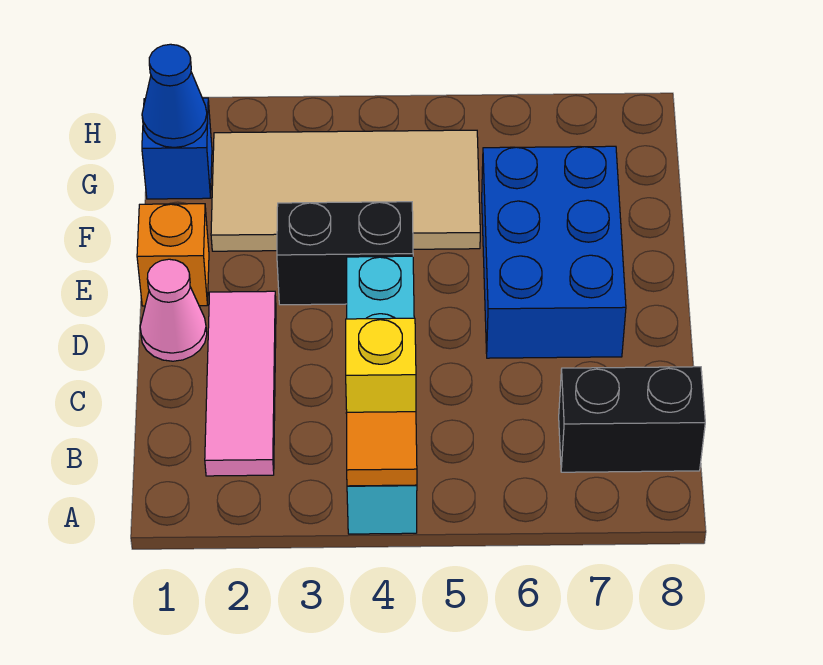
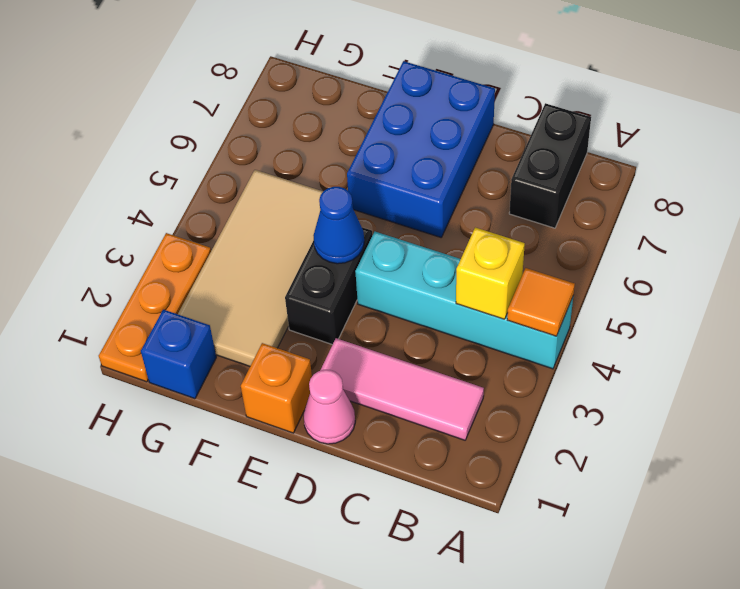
blue brick D6:F7 level 1 -> blue brick D6:E8 level 1
blue cone G1 level 2 -> blue cone E4 level 2
none -> orange plate H1:H3 level 1

